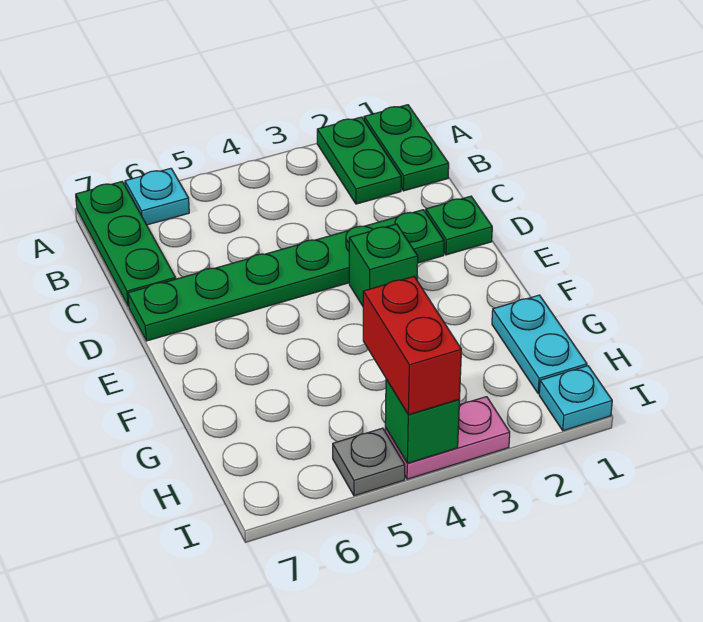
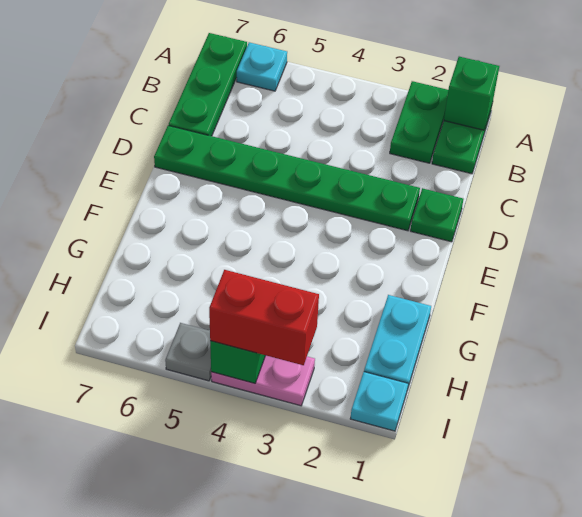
green brick E3 level 1 -> green brick A1 level 2
red brick H4:I4 level 3 -> red brick I3:I4 level 3

